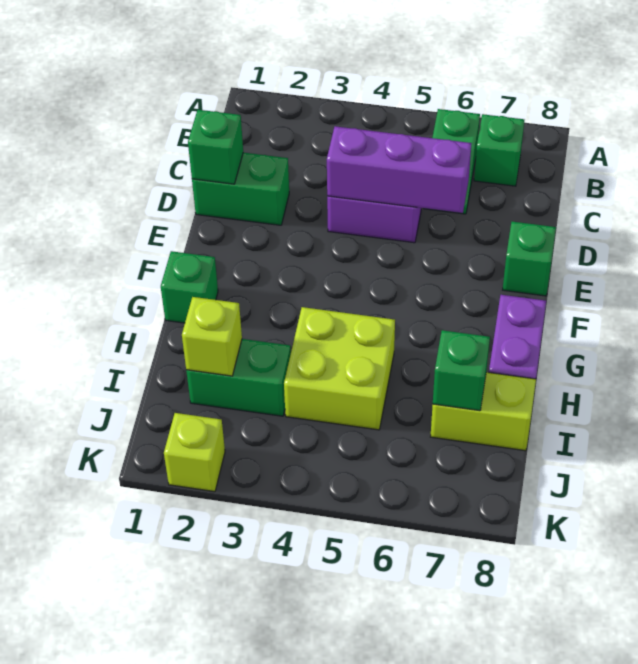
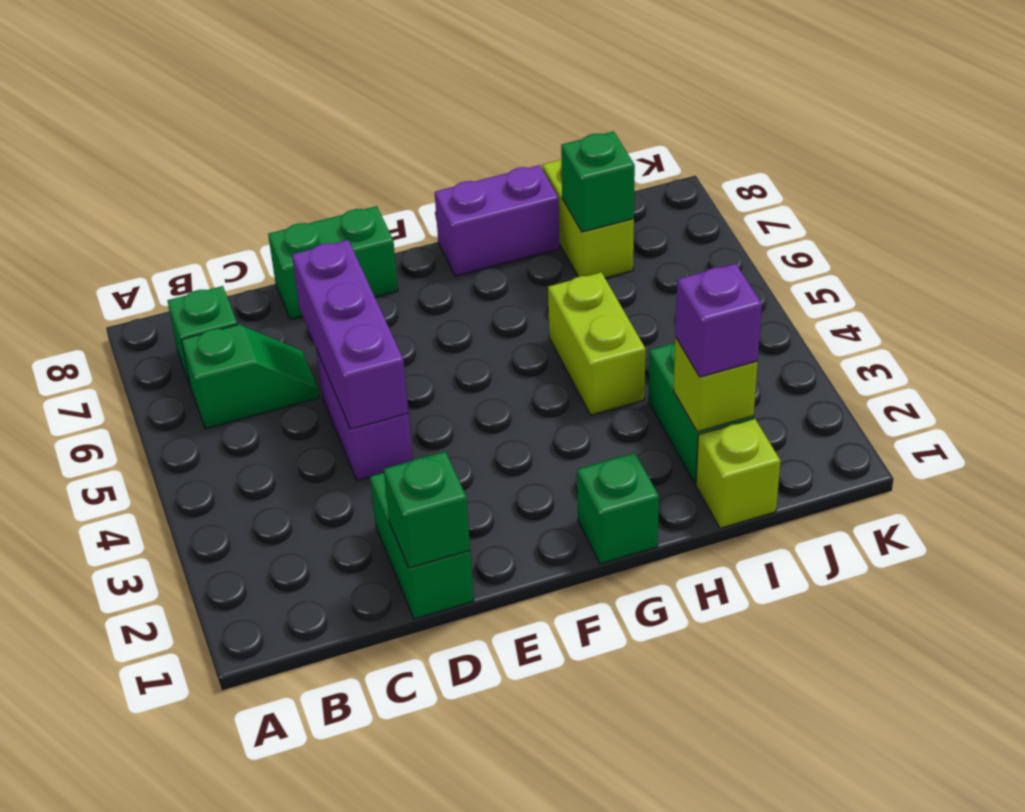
green brick E8 level 1 -> green brick D8:E8 level 1
lime brick H4:I5 level 1 -> lime brick H4:H5 level 1
none -> purple brick I2 level 3
lime brick K2 level 1 -> lime brick I1 level 1

